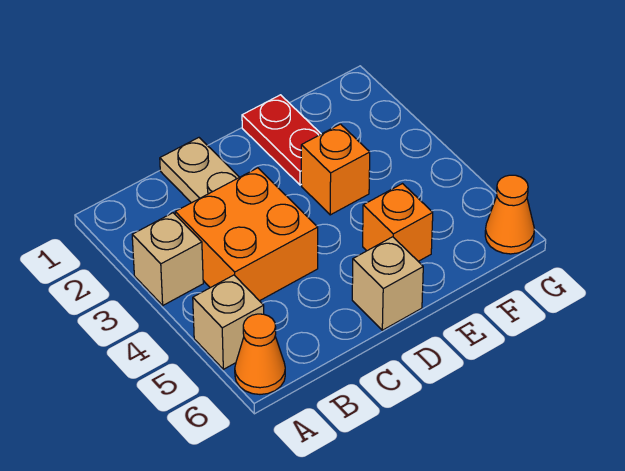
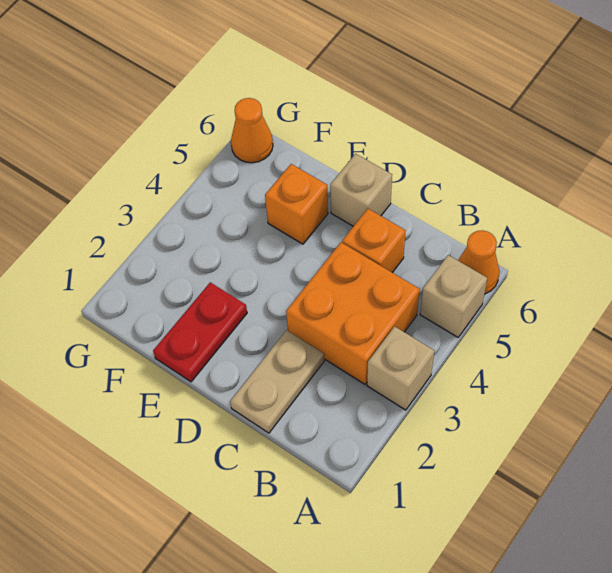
orange brick E3 level 1 -> orange brick C5 level 1

